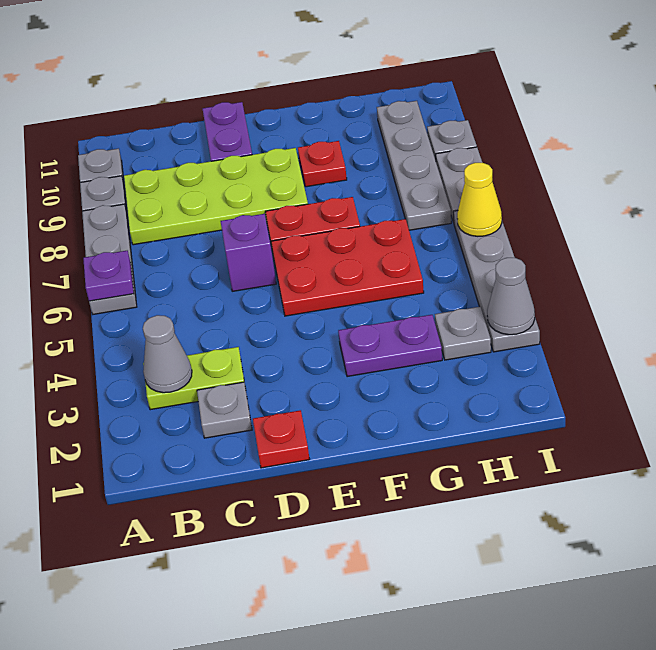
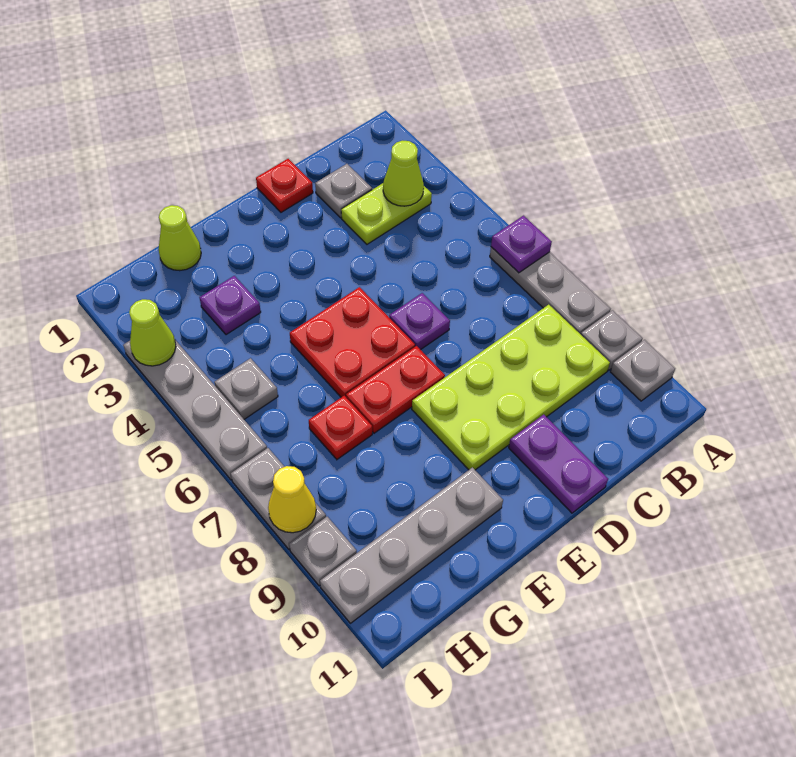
grey cone B3 level 2 -> lime cone B3 level 2
purple brick D6 level 1 -> purple plate D6 level 1
red plate E5:G6 level 1 -> red plate E5:F6 level 1
purple plate F3:G3 level 1 -> purple plate G3 level 1
red plate F9 level 1 -> red plate G7 level 1
none -> lime cone G1 level 1
grey plate H3 level 1 -> grey plate H5 level 1
grey plate H7:H10 level 1 -> grey plate F10:I10 level 1
grey cone I3 level 2 -> lime cone I3 level 2
yellow cone I6 level 2 -> yellow cone I8 level 2

